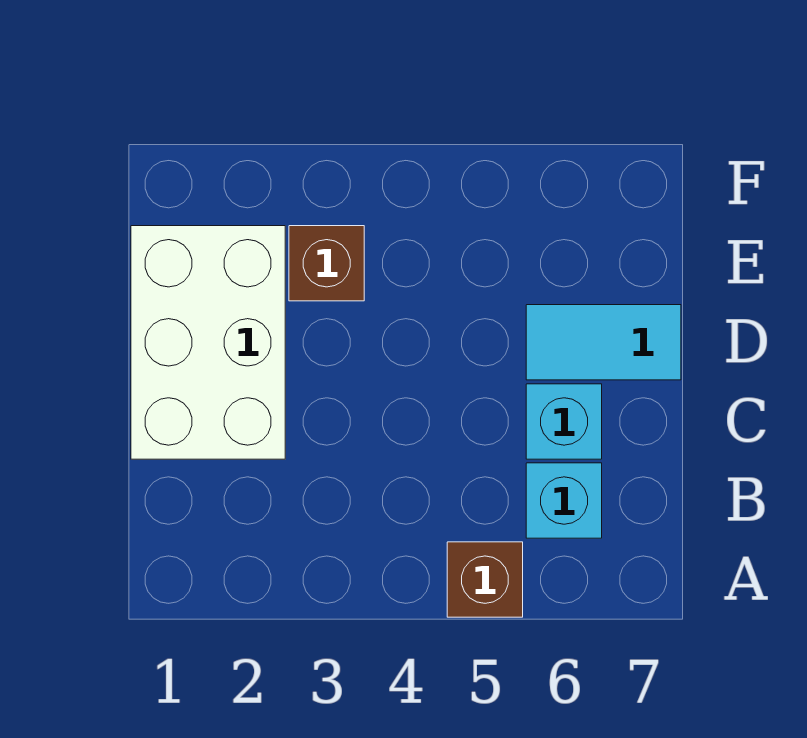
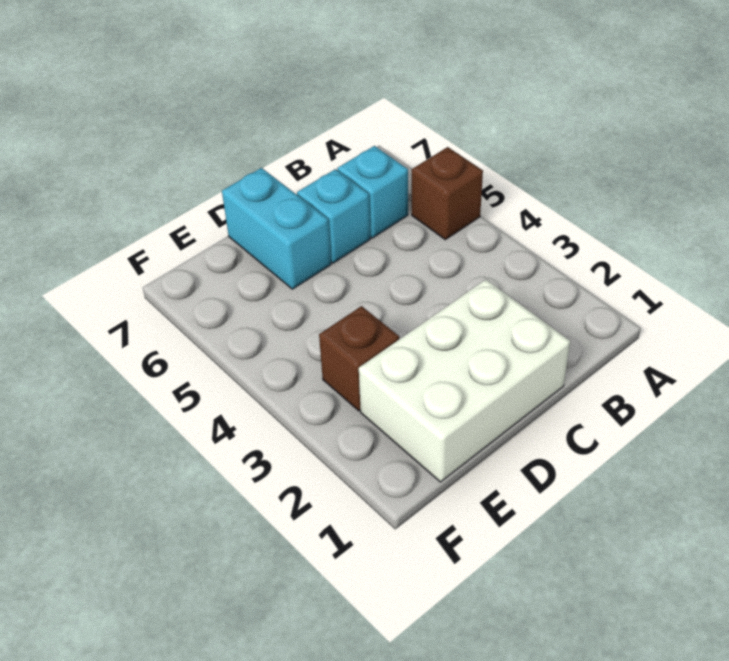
cyan tile D6:D7 level 1 -> cyan brick D6:D7 level 1

